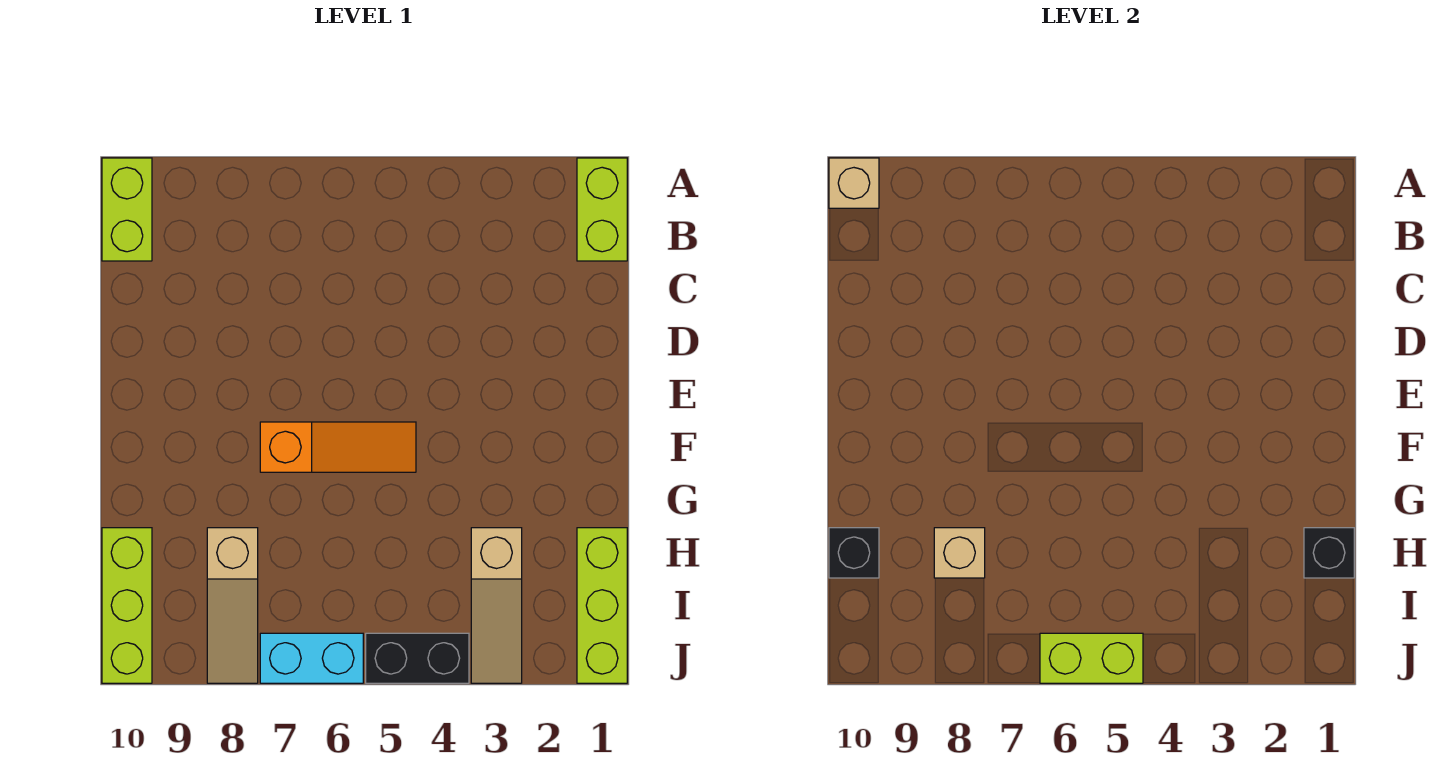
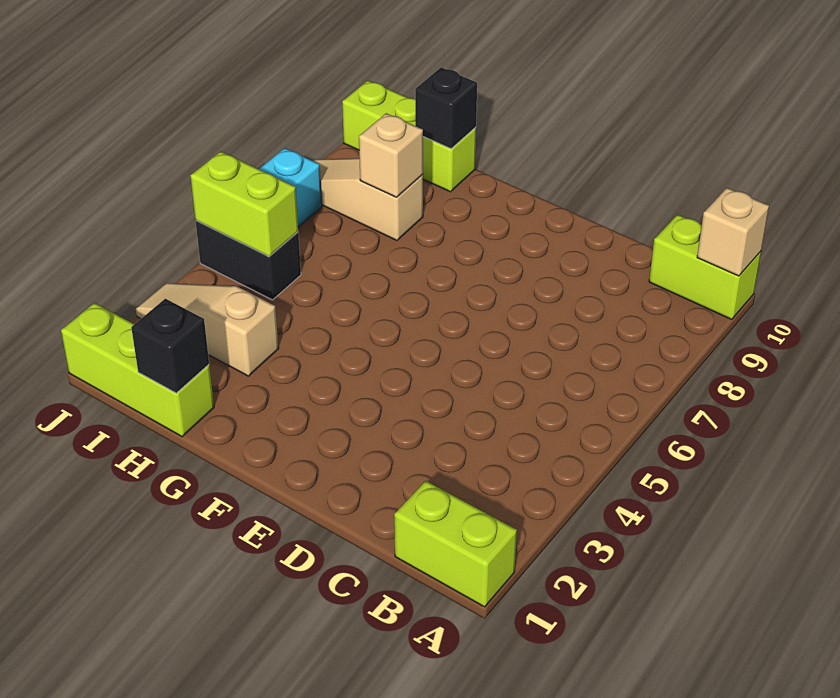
orange slope F5:F7 level 1 top 7 -> none
black brick J4:J5 level 1 -> black brick I5:J5 level 1
lime brick J5:J6 level 2 -> lime brick I5:J5 level 2

